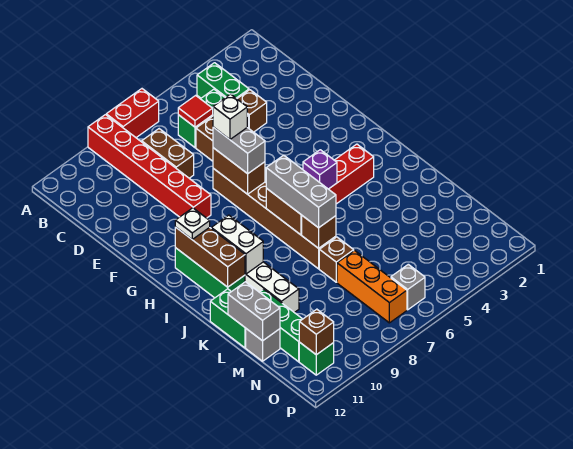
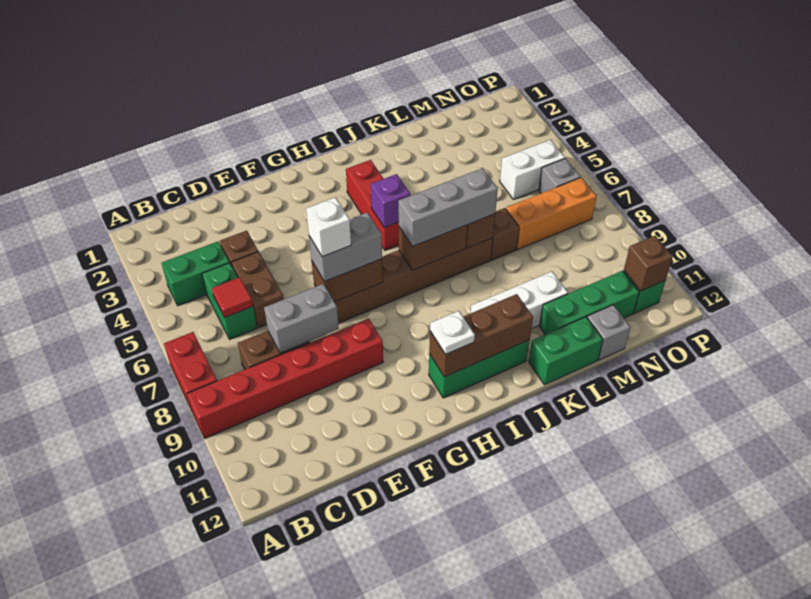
white brick I10:J10 level 2 -> white brick N5:O5 level 1
grey brick L12:M12 level 2 -> grey brick D8:E8 level 2

